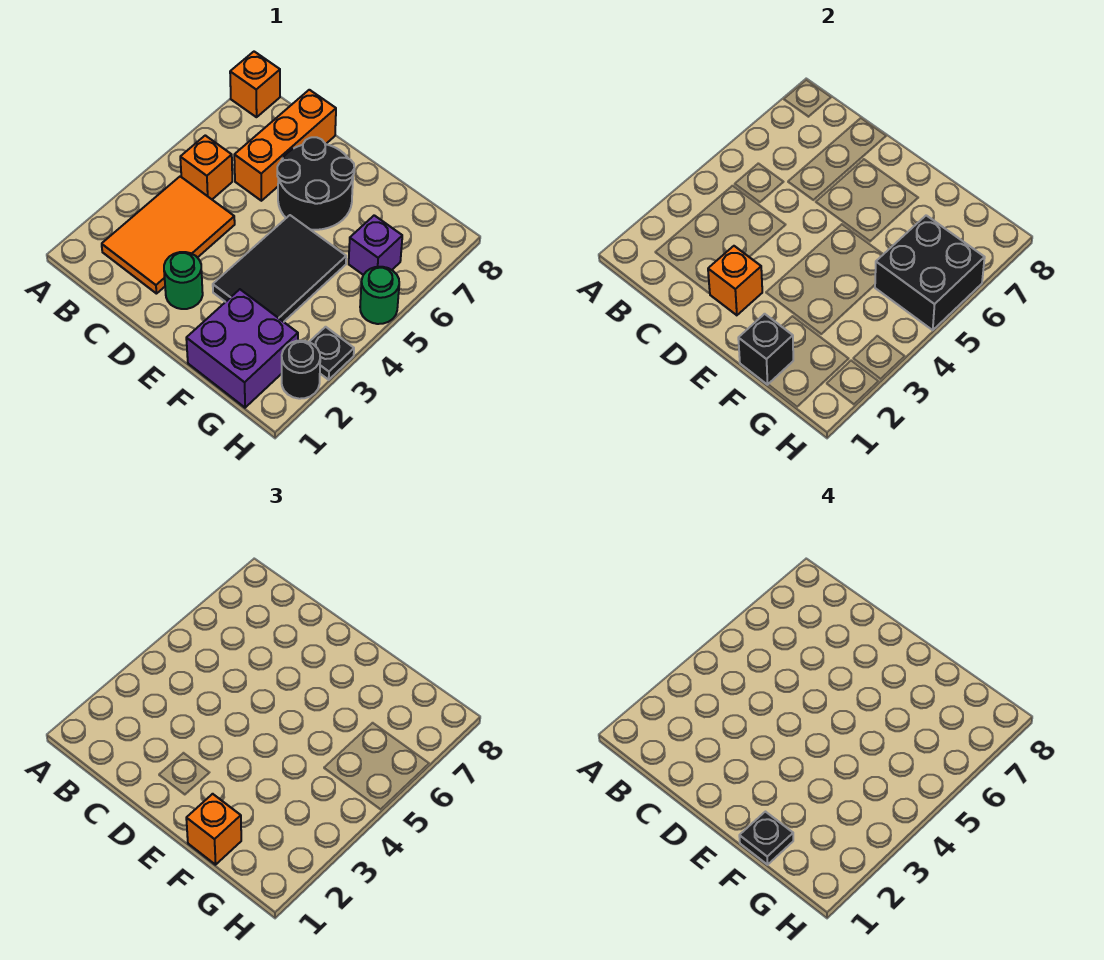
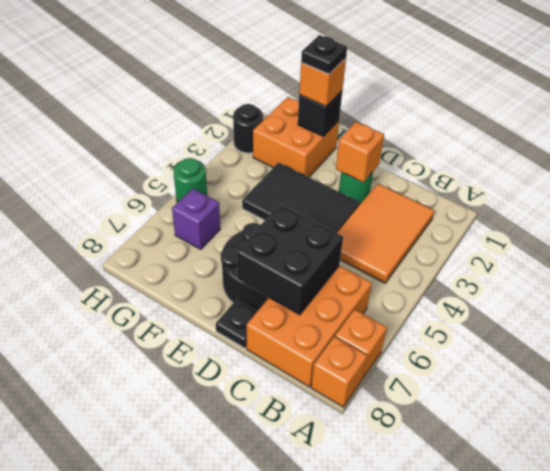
orange brick B5 level 1 -> orange brick A7 level 1
orange brick C6:C8 level 1 -> orange brick B6:C8 level 1
black tile E3:F5 level 1 -> black tile D3:F4 level 1
purple brick F1:G2 level 1 -> orange brick F1:G2 level 1
black brick G5:H6 level 2 -> black brick C6:D7 level 2
black plate H3 level 1 -> black plate D8 level 1

